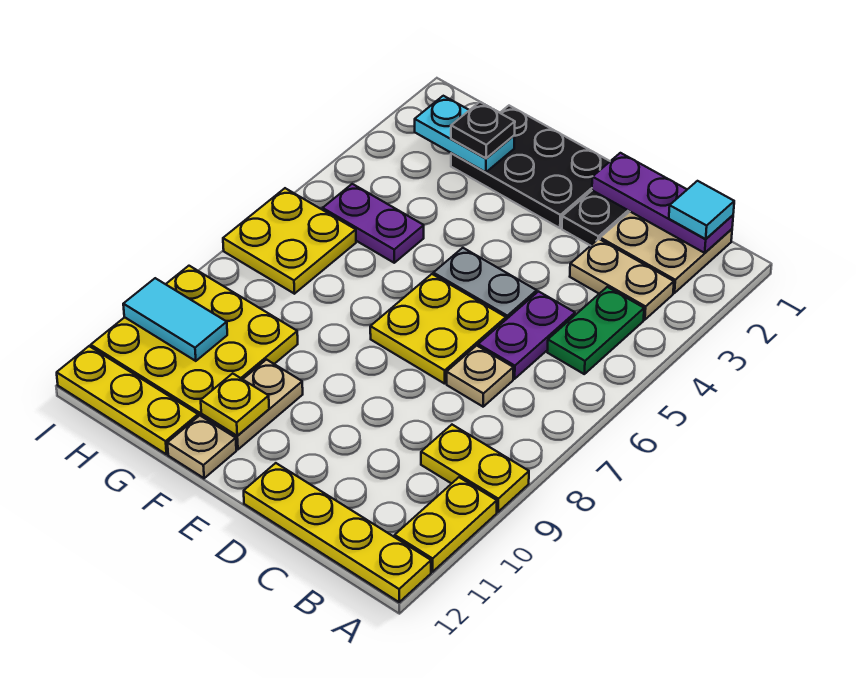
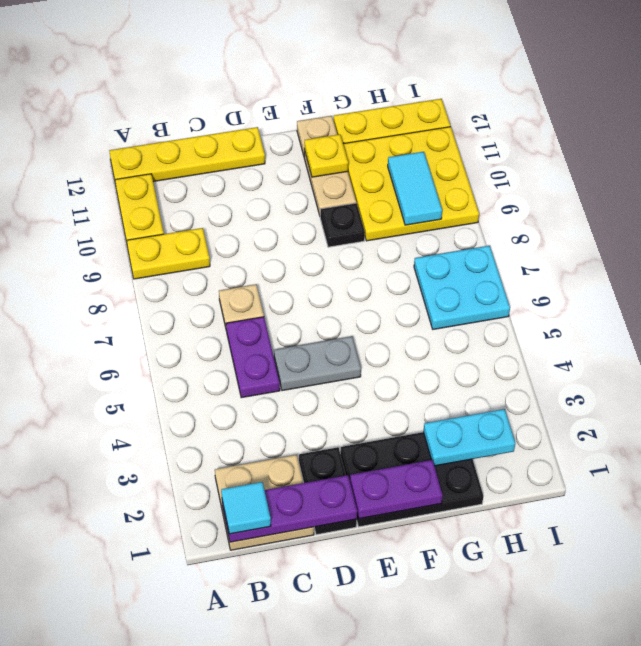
tan plate B3:C3 level 1 -> none
green plate B4:B5 level 1 -> none
yellow plate D6:E7 level 1 -> none
black plate G2 level 3 -> black plate F9 level 1
purple plate G5:H5 level 1 -> purple plate E1:F1 level 2
yellow plate H6:I7 level 1 -> cyan plate H6:I7 level 1
cyan tile H10:I10 level 2 -> cyan tile H9:H10 level 2

